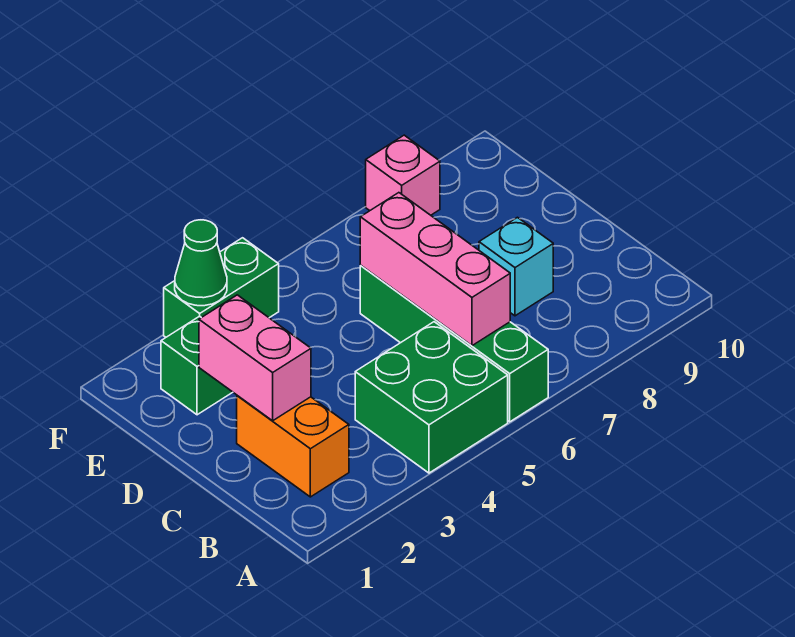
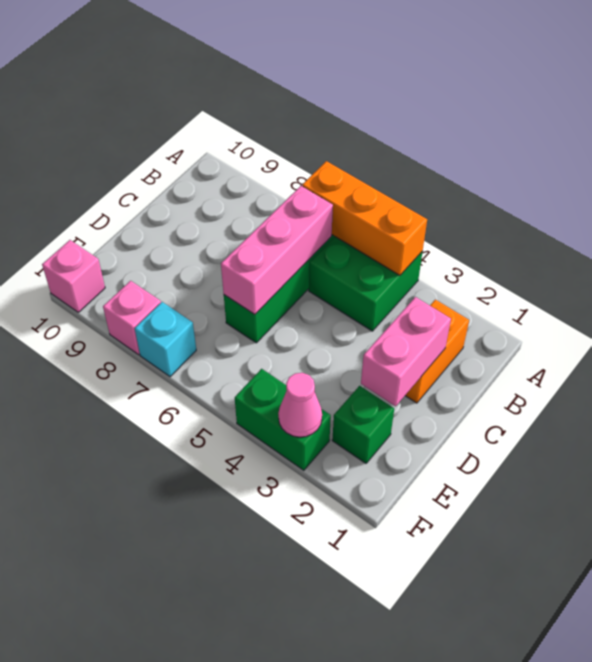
none -> orange brick A4:A6 level 2
cyan brick C8 level 1 -> cyan brick F7 level 1
green cone F3 level 2 -> pink cone F3 level 2
none -> pink brick F10 level 1

